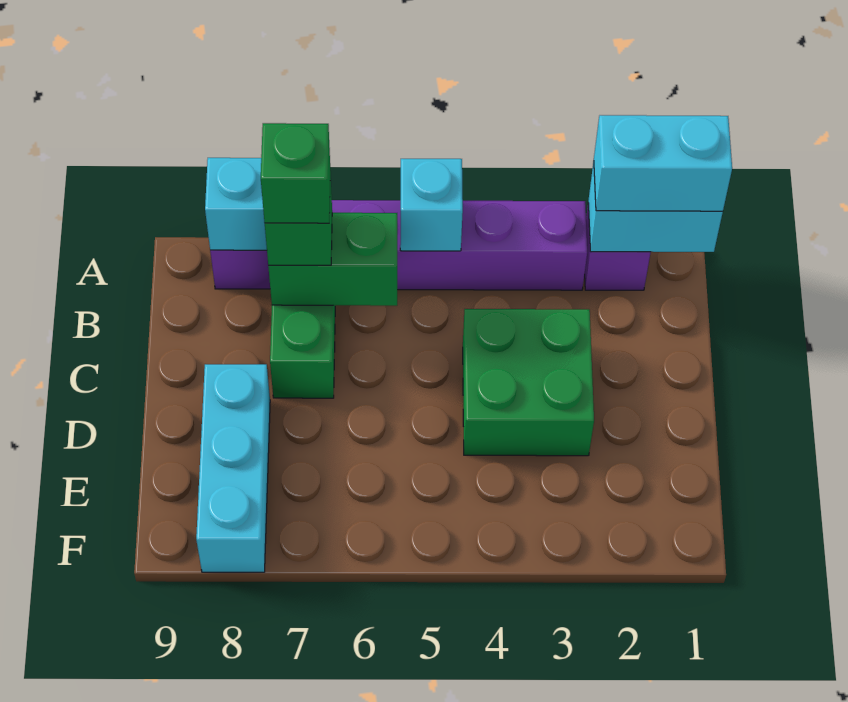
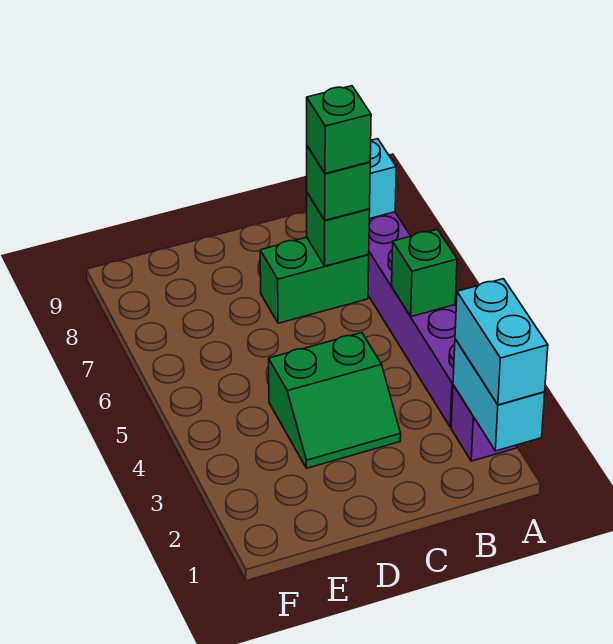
cyan brick A5 level 2 -> green brick A5 level 2
green brick B6:B7 level 2 -> green brick B7 level 2
green brick C3:D4 level 1 -> green slope C3:D4 level 1 top 4
cyan brick D8:F8 level 1 -> none

